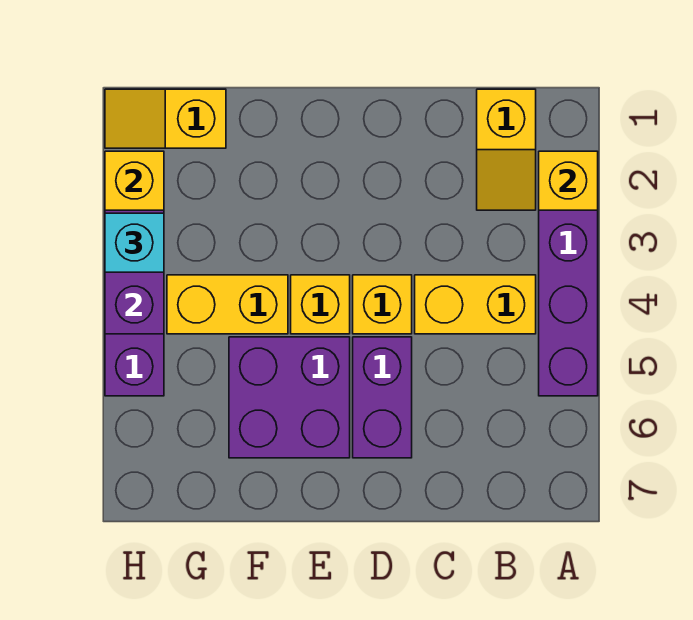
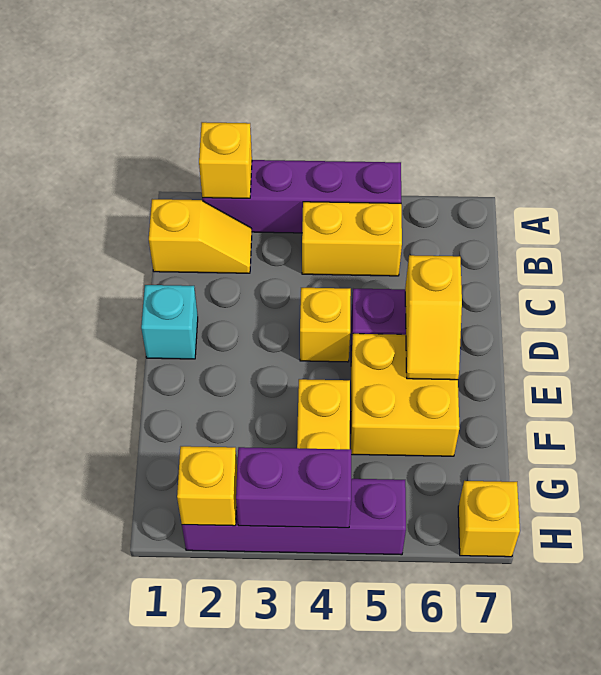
yellow brick B4:C4 level 1 -> yellow brick B4:B5 level 1
yellow brick E4 level 1 -> yellow brick H7 level 1
purple brick E5:F6 level 1 -> yellow brick E5:F6 level 1
yellow slope G1:H1 level 1 top G -> yellow slope D6:E6 level 2 top D
cyan brick H3 level 3 -> cyan brick D1 level 1

